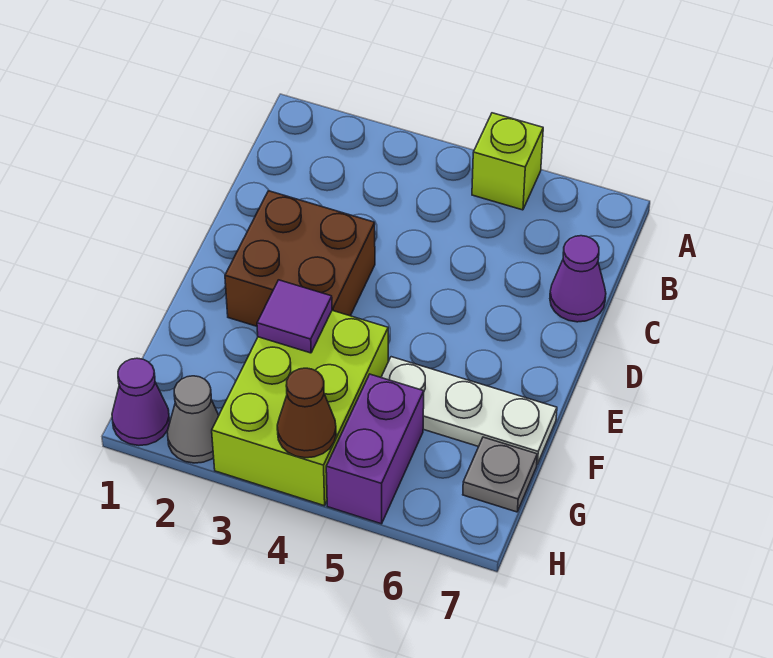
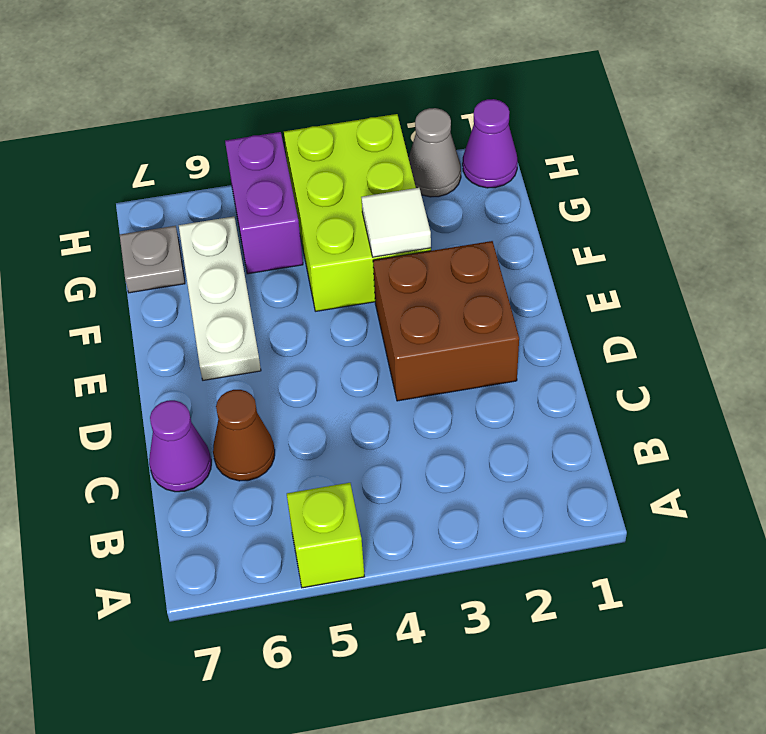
purple tile F3 level 2 -> white tile F3 level 2
white plate F5:F7 level 1 -> white plate E6:G6 level 1
brown cone H4 level 2 -> brown cone C6 level 1

